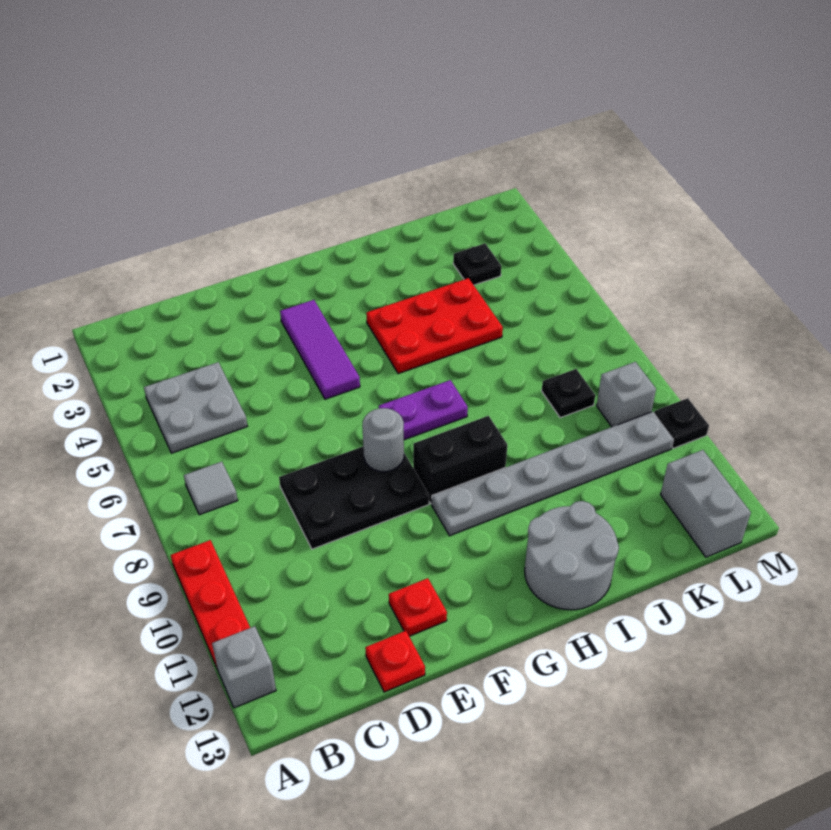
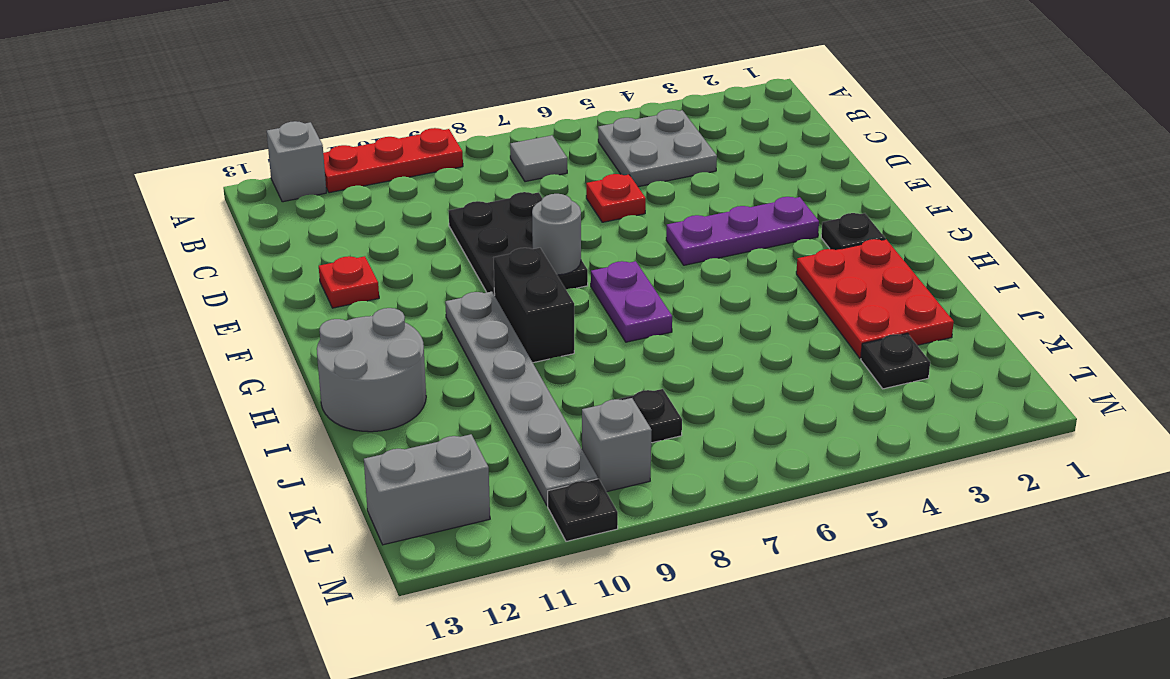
red plate D13 level 1 -> red plate D6 level 1
purple tile F3:F5 level 1 -> purple plate F3:F5 level 1
none -> black plate G2 level 1
red plate H4:J5 level 1 -> red plate H2:J3 level 1

